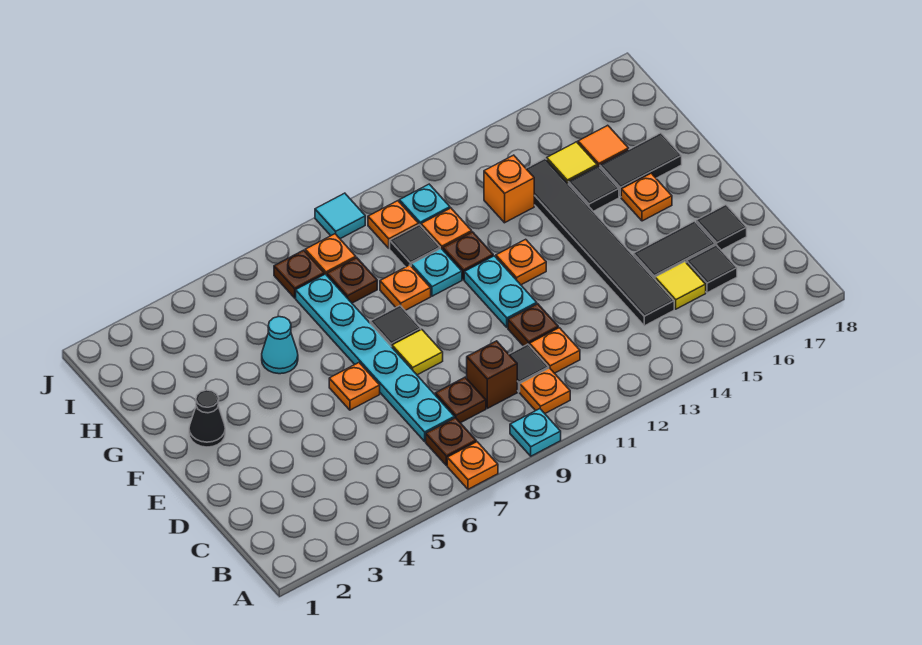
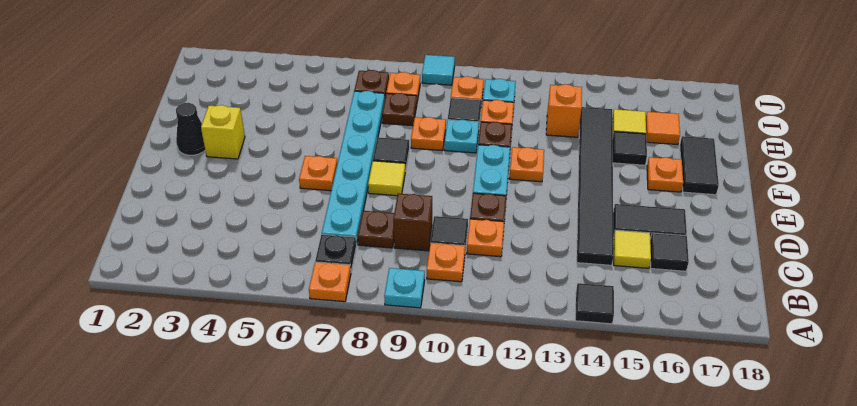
brown plate B7 level 1 -> black plate B7 level 1
black tile D17 level 1 -> black tile A14 level 1
none -> yellow brick F3 level 1
cyan cone G5 level 1 -> none
black tile G16:G17 level 1 -> black tile F17:G17 level 1

